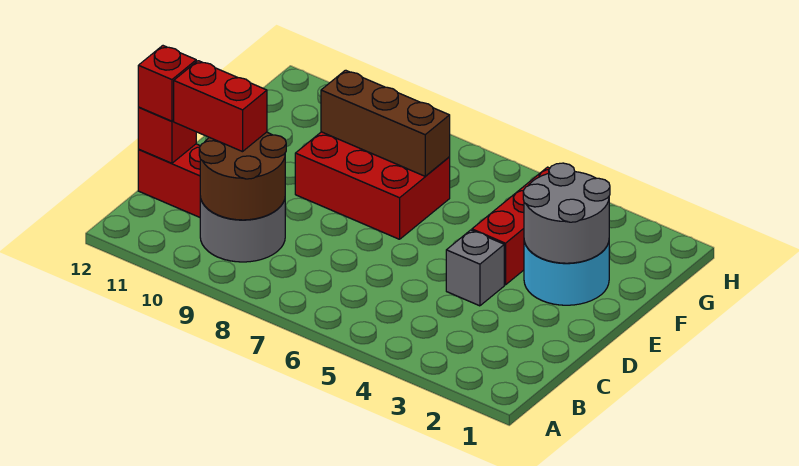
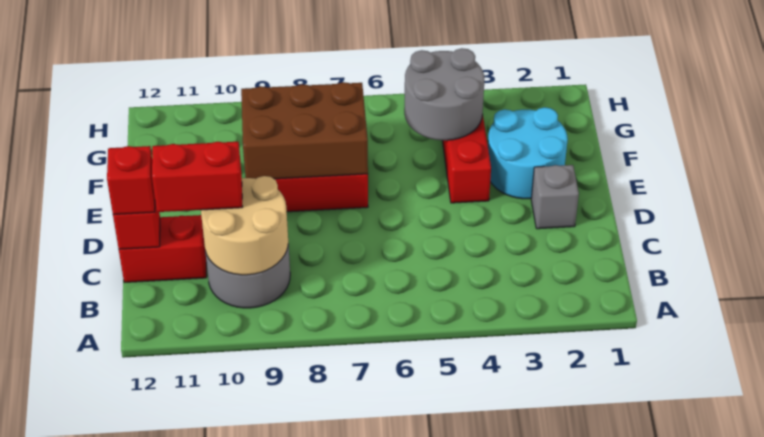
brown round brick B9:C10 level 2 -> tan round brick B9:C10 level 2
grey brick D4 level 1 -> grey brick D2 level 1
grey round brick E2:F3 level 2 -> grey round brick F4:G5 level 2
brown brick F7:F9 level 2 -> brown brick E7:F9 level 2

